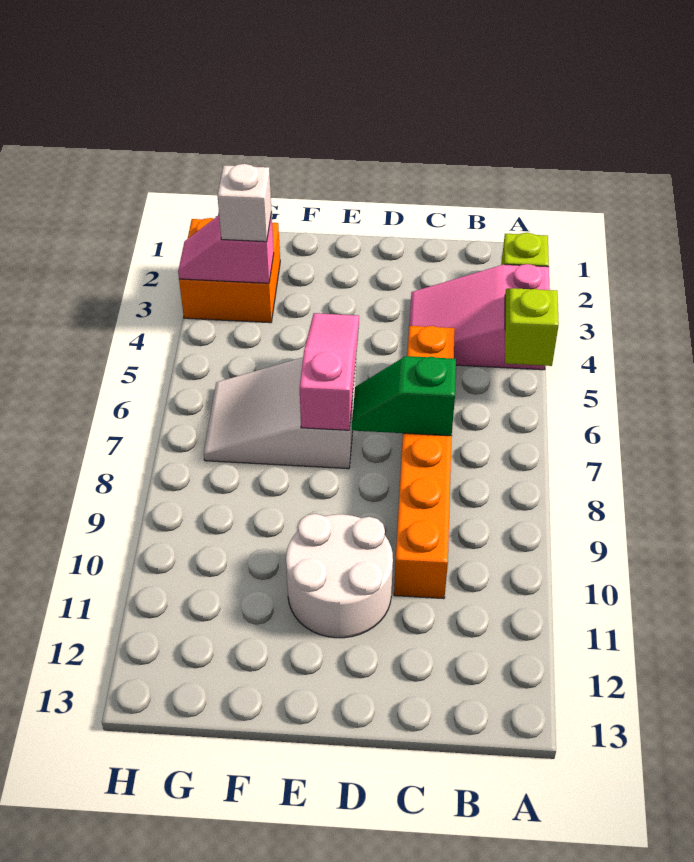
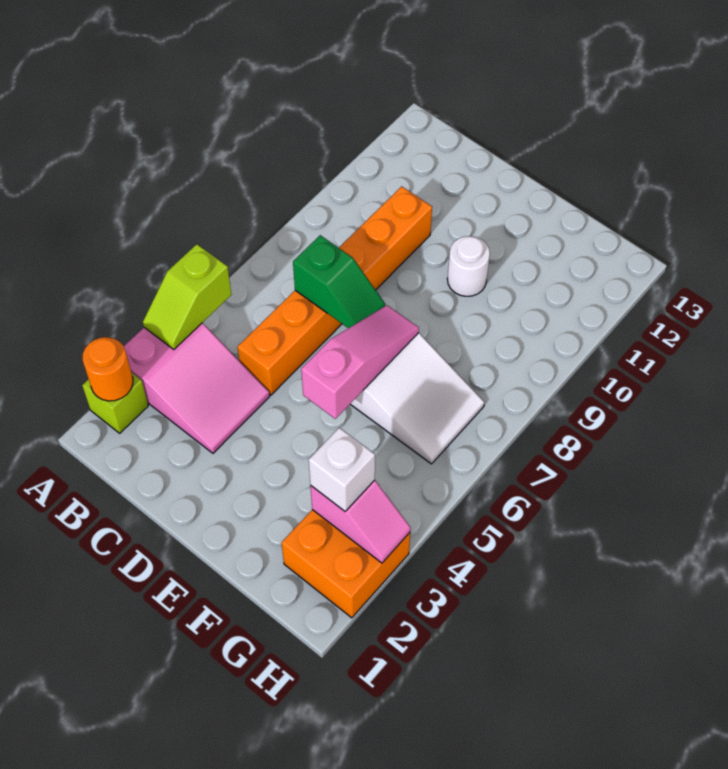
none -> orange round brick A2 level 2
white round brick D10:E11 level 1 -> white round brick E10 level 1
pink slope E5:E7 level 2 top 7 -> pink slope E5:E7 level 2 top 5

